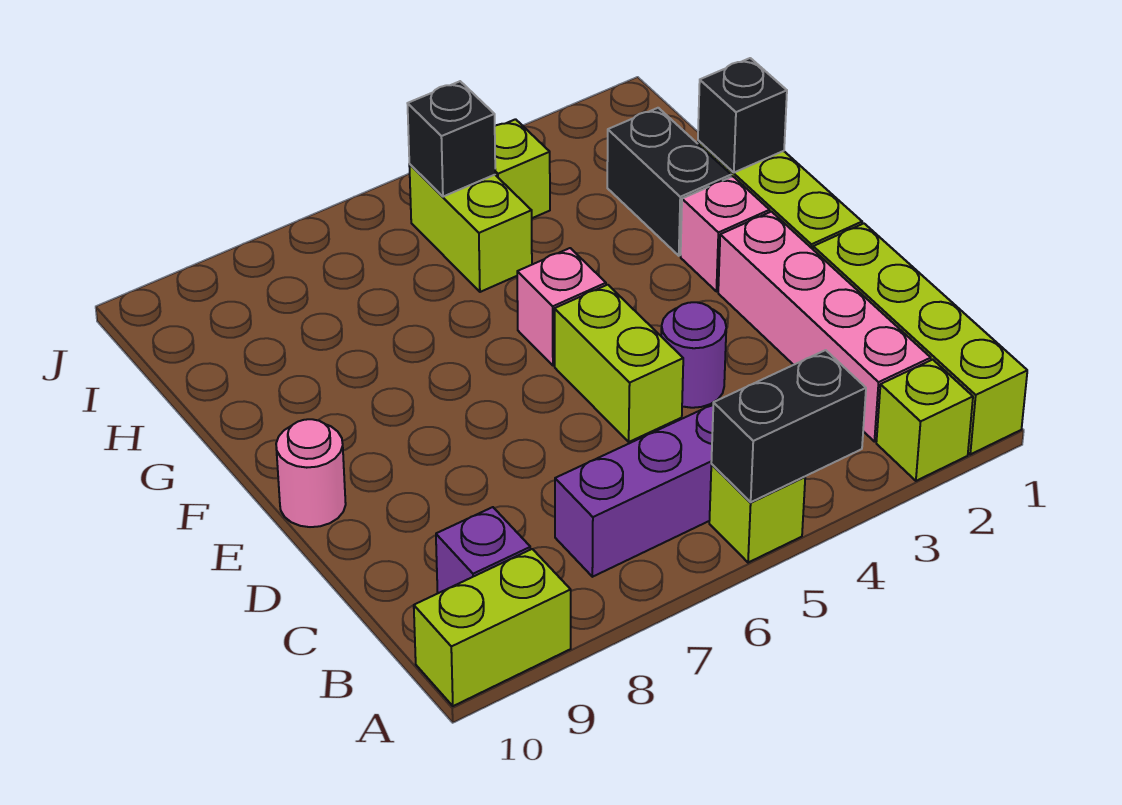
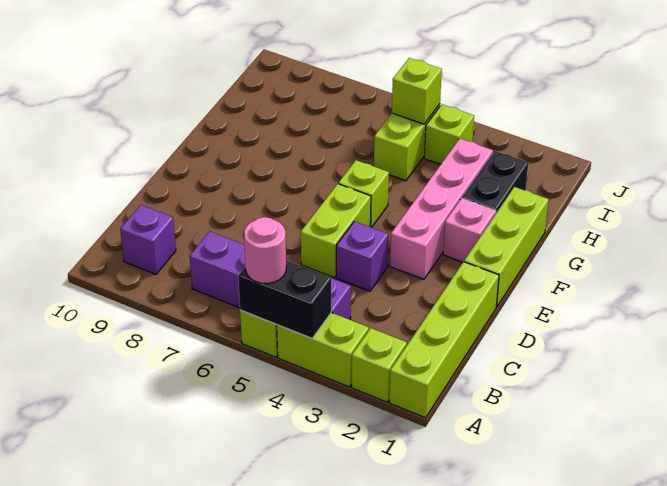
lime brick A9:A10 level 1 -> lime brick A3:A4 level 1
pink brick B2:E2 level 1 -> pink brick E3:H3 level 1
purple round brick D4 level 1 -> purple brick D4 level 1
pink round brick E10 level 1 -> pink round brick A5 level 3
pink brick F5 level 1 -> lime brick F5 level 1
black brick G1 level 2 -> none
black brick I5 level 2 -> lime brick I5 level 2

